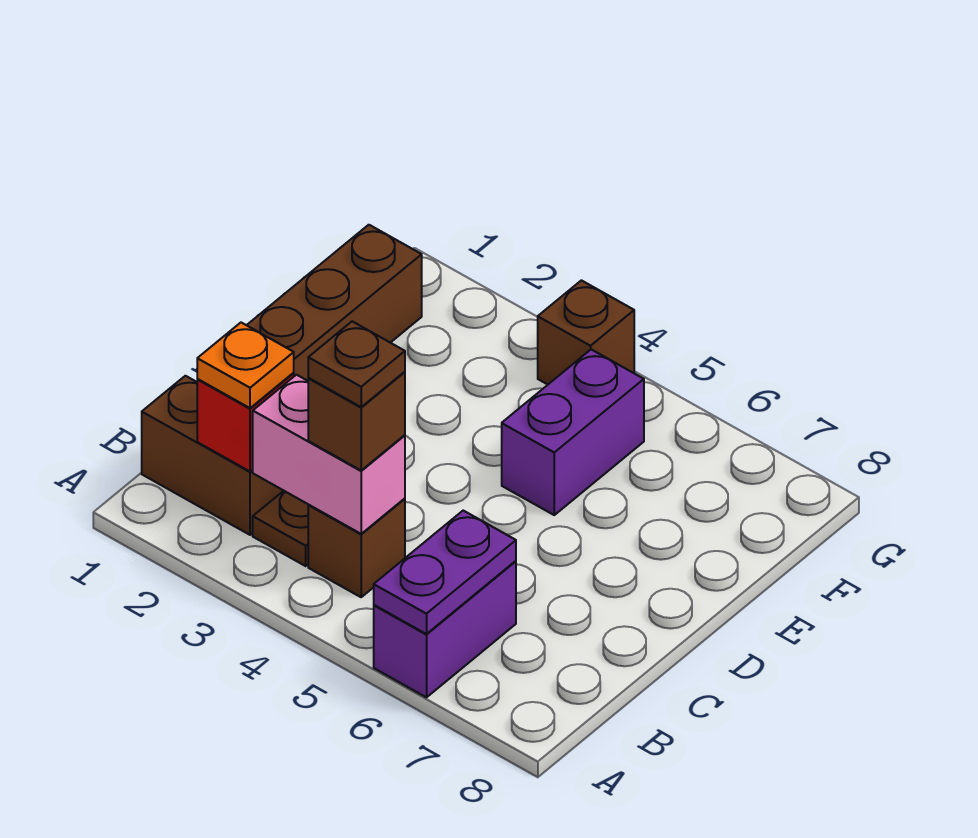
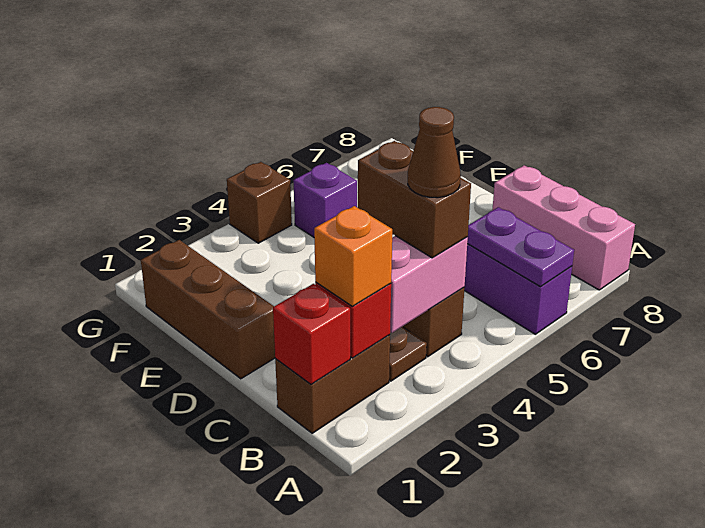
none -> pink brick A8:C8 level 1
none -> red brick B1 level 2
orange plate B2 level 3 -> orange brick B2 level 3
brown brick B4 level 3 -> brown brick B4:C4 level 3
brown plate B4 level 4 -> brown cone B4 level 4
purple brick E5:F5 level 1 -> purple brick F5 level 1

